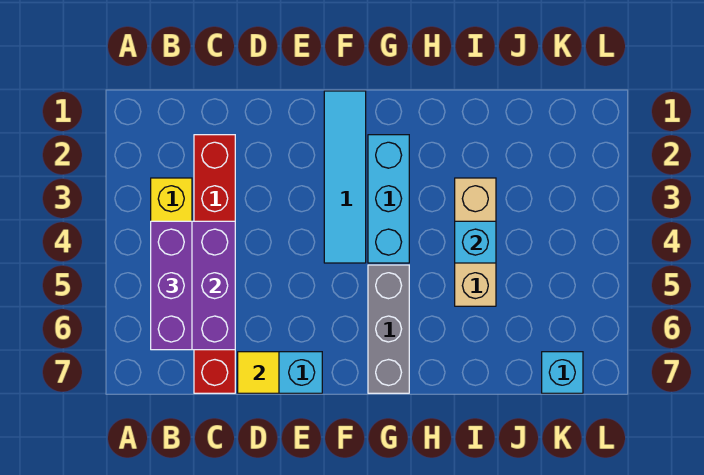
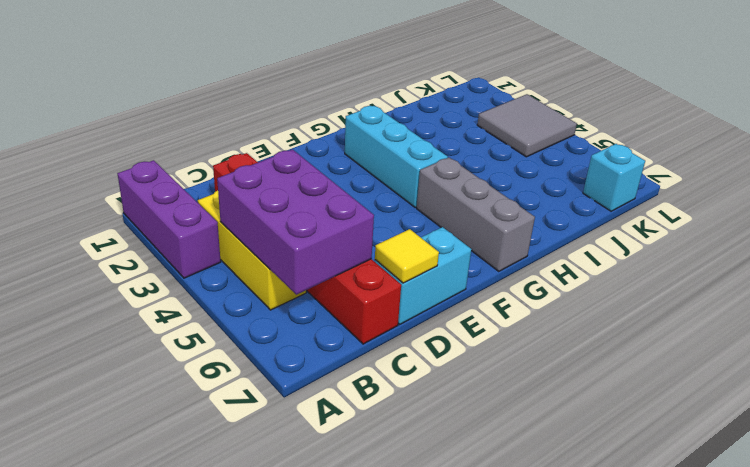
purple brick B4:B6 level 3 -> purple brick A1:A3 level 1
cyan tile F1:F4 level 1 -> none
tan brick I3:I5 level 1 -> none
cyan brick I4 level 2 -> none
none -> grey tile K3:L4 level 1

